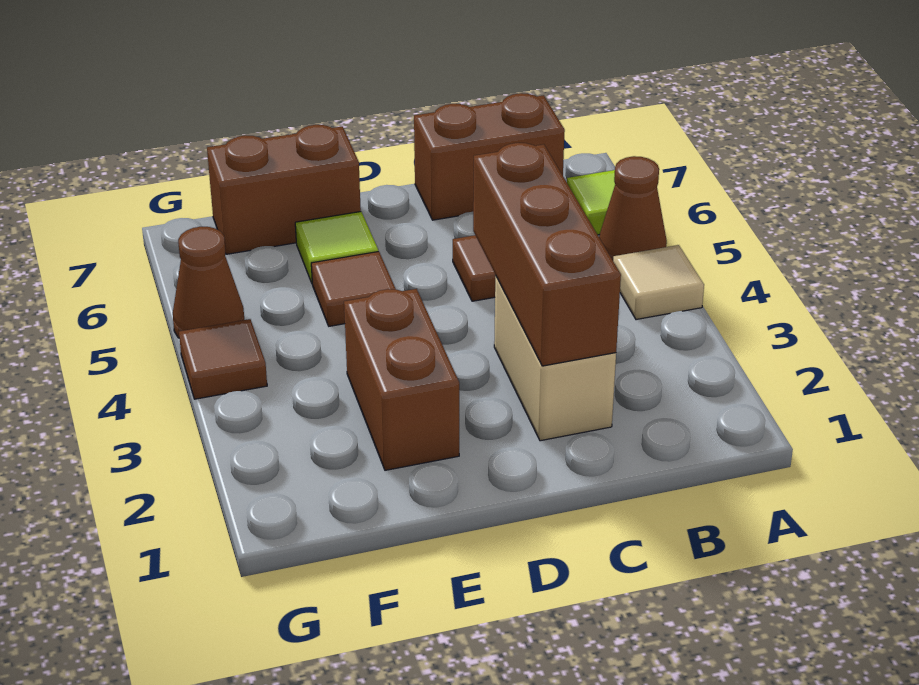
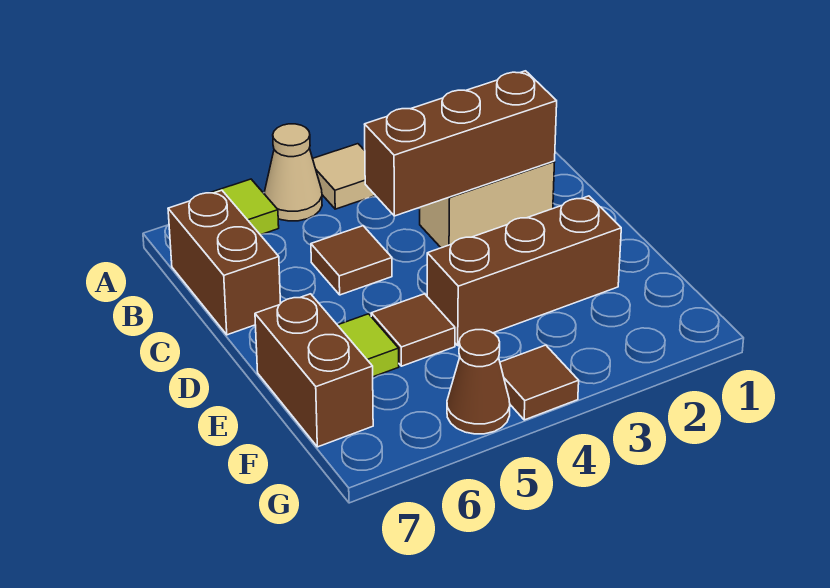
brown cone A5 level 1 -> tan cone A5 level 1
brown brick E2:E3 level 1 -> brown brick E2:E4 level 1

